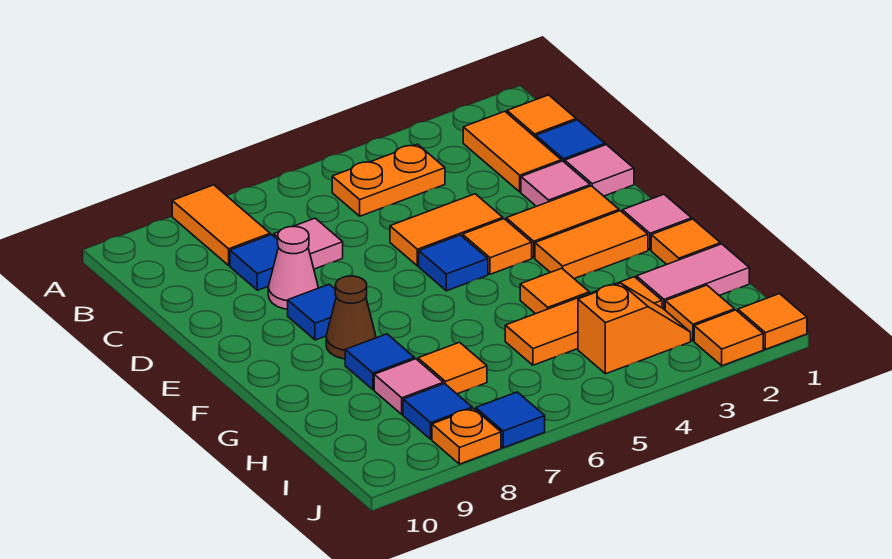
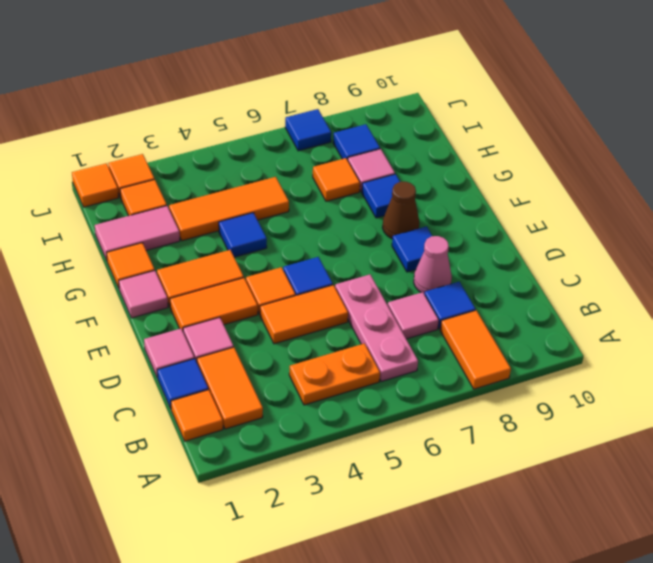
none -> pink plate B6:D6 level 1
orange tile G4 level 1 -> blue tile G4 level 1
orange slope I3:I4 level 1 top 4 -> none
orange plate J8 level 1 -> none

